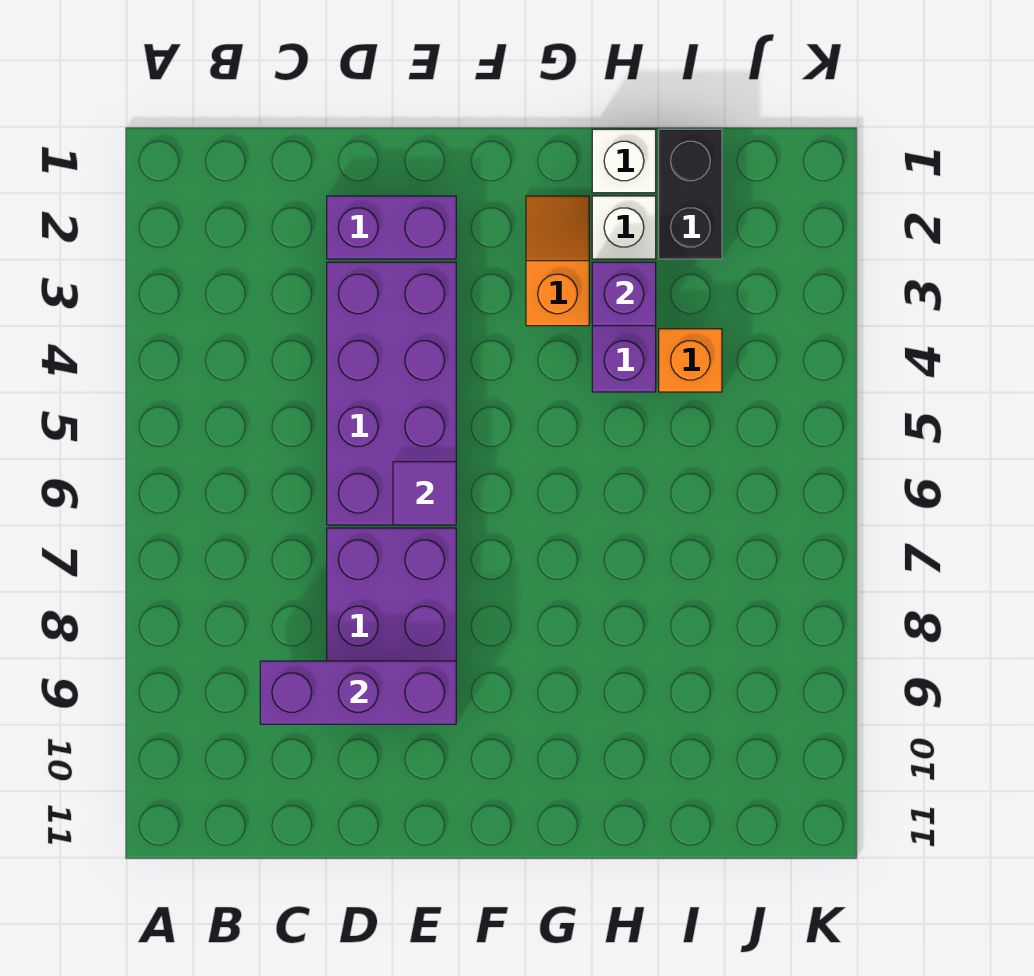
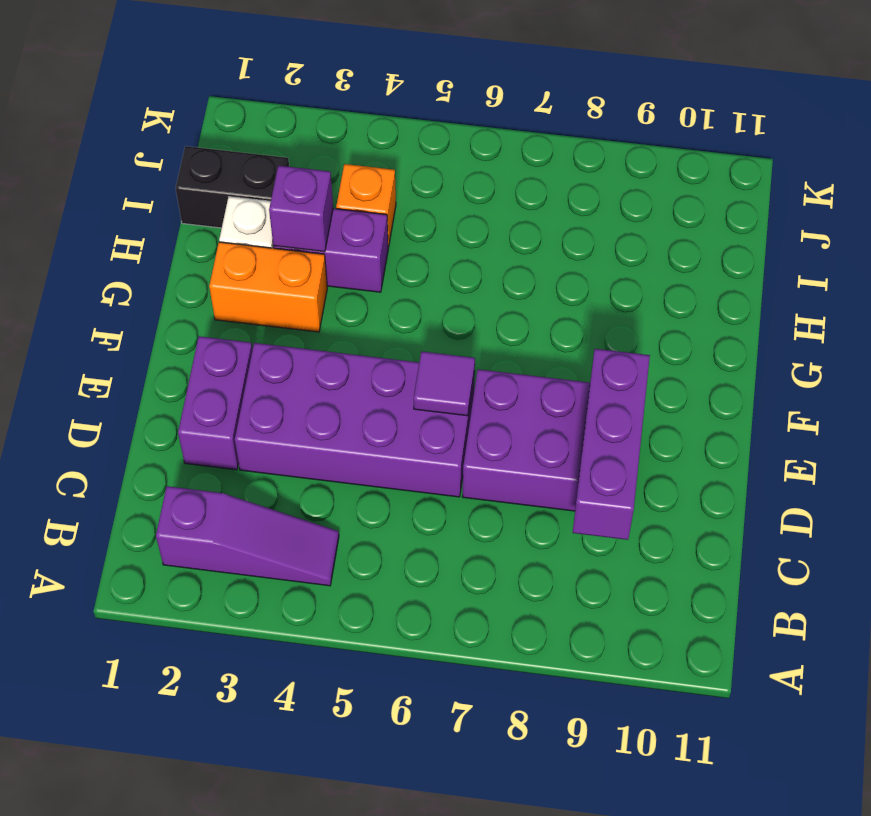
none -> purple slope B2:B4 level 1 top 2
orange slope G2:G3 level 1 top 3 -> orange brick G2:G3 level 1
white brick H1 level 1 -> none

